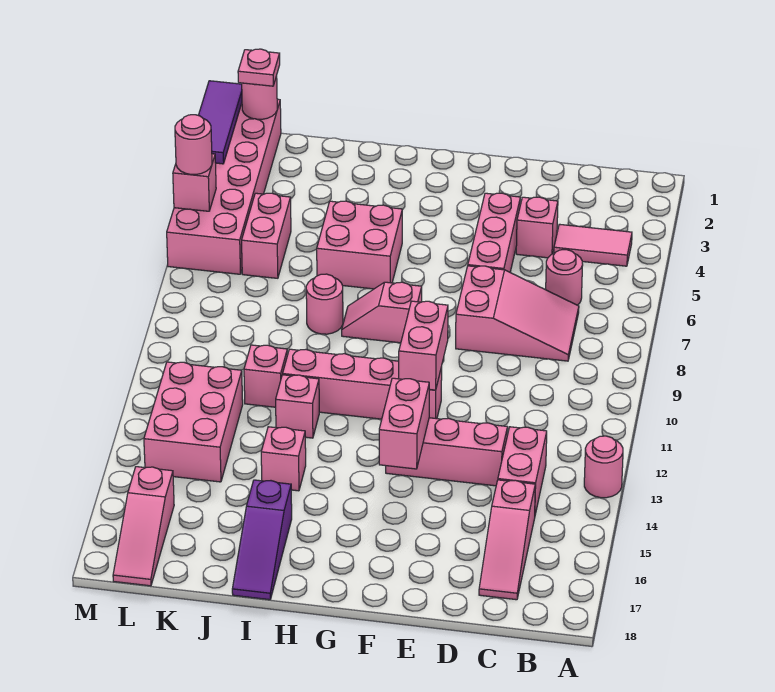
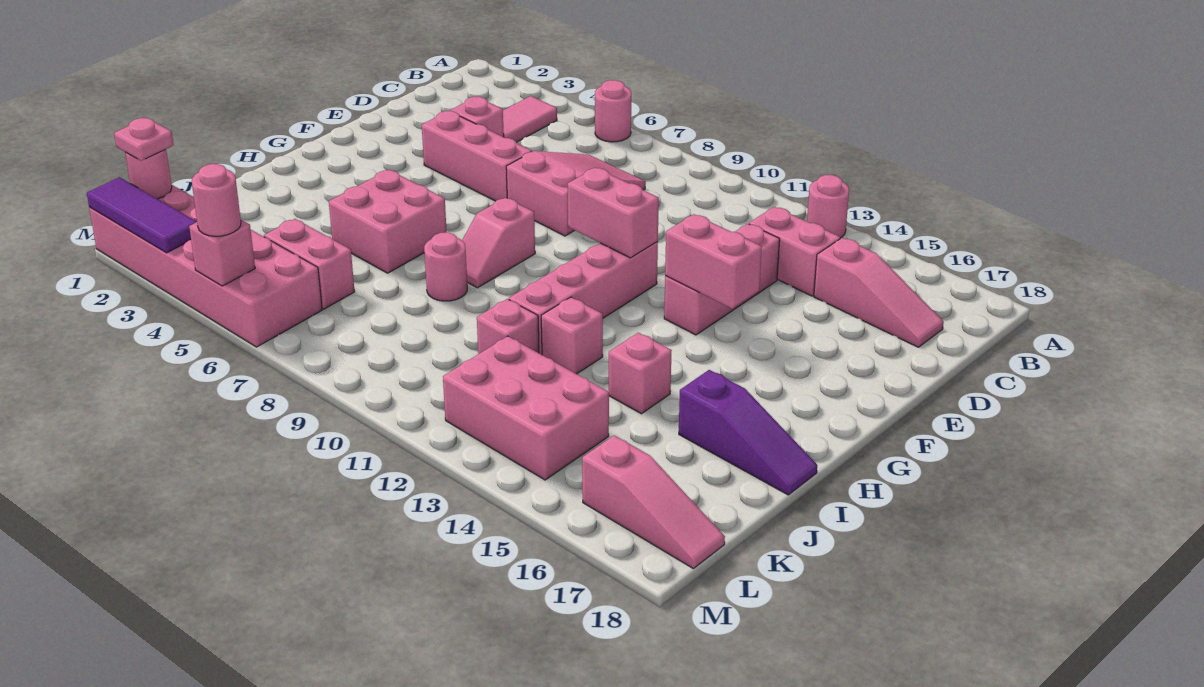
pink round brick C6 level 1 -> pink round brick A6 level 1

